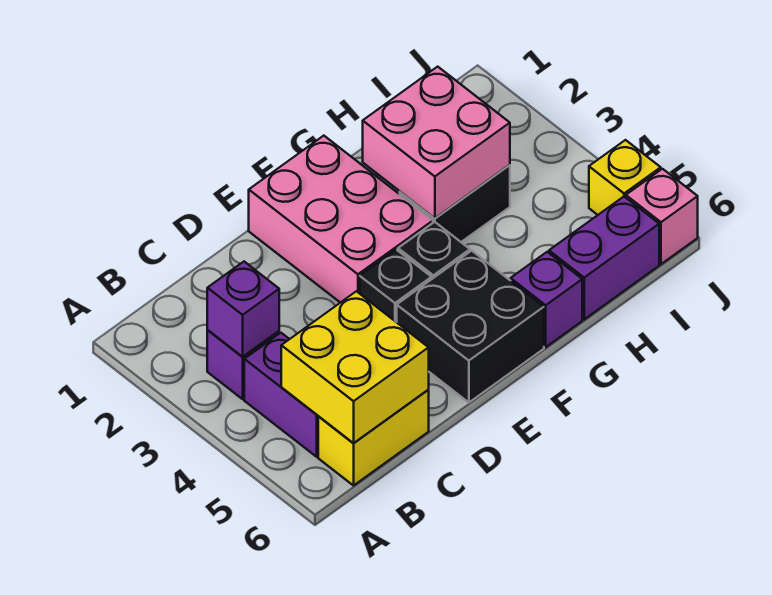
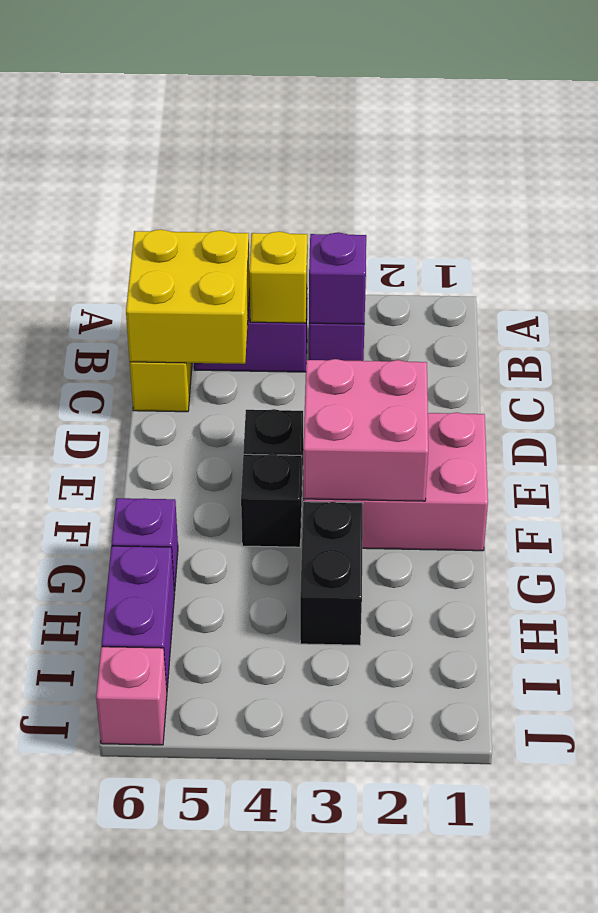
black brick E5:F6 level 1 -> none
pink brick G2:H3 level 2 -> pink brick E2:F3 level 2
yellow brick J5 level 1 -> yellow brick B4 level 2

